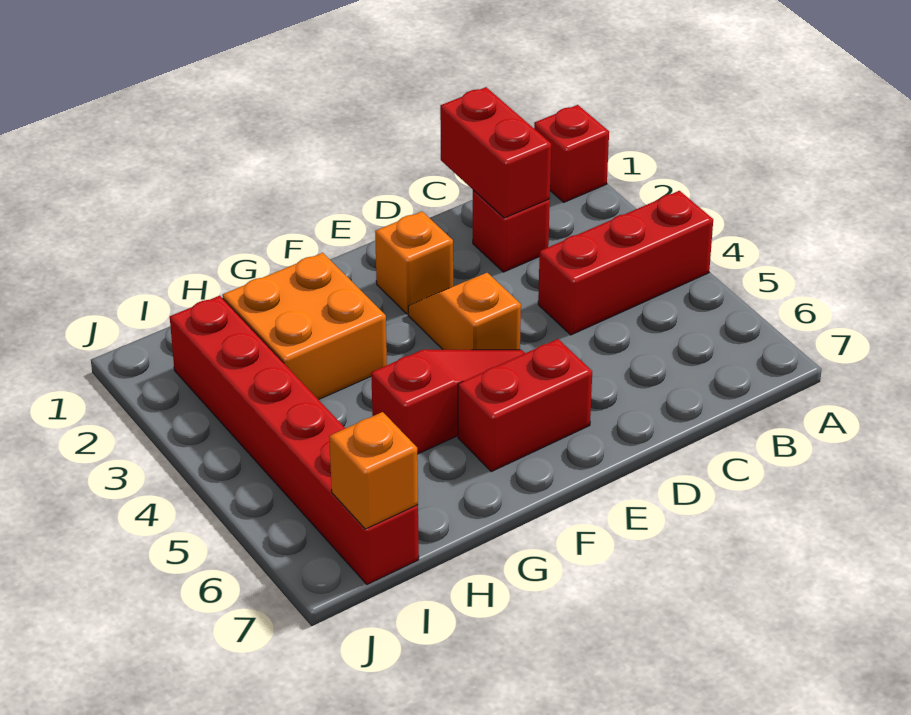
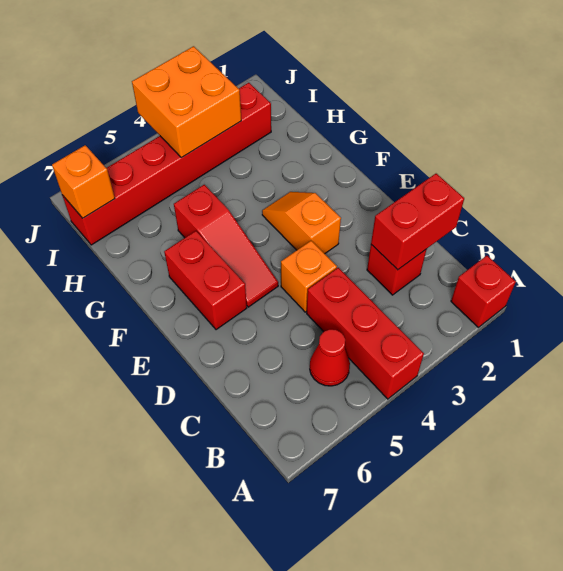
none -> red cone B5 level 1
orange brick E2 level 1 -> orange brick D4 level 1
orange slope E3:E4 level 1 top 4 -> orange slope E3:F3 level 1 top E
orange brick G2:H3 level 1 -> orange brick I3:J4 level 2

